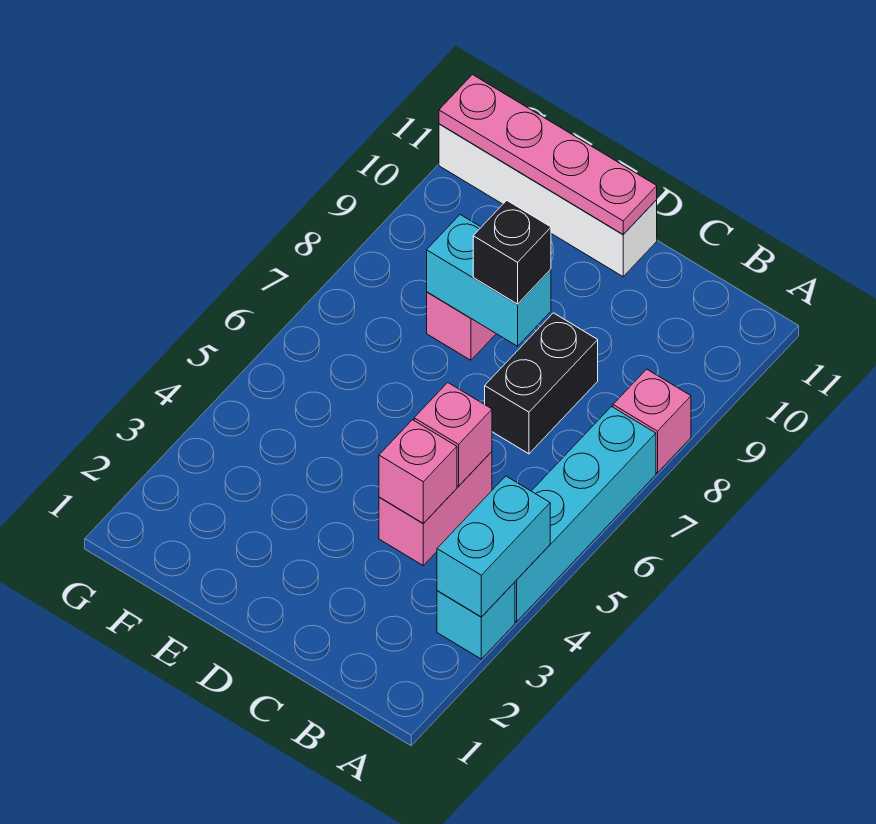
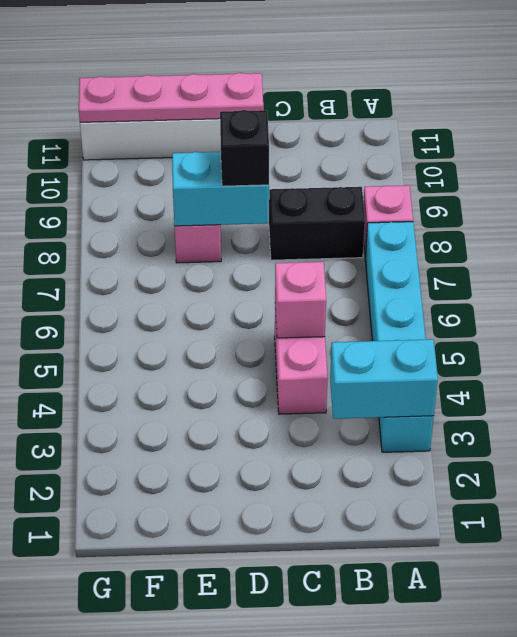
cyan brick A3:A4 level 2 -> cyan brick A3:B3 level 2
pink brick C4 level 2 -> none
black brick C7:C8 level 1 -> black brick B8:C8 level 1

